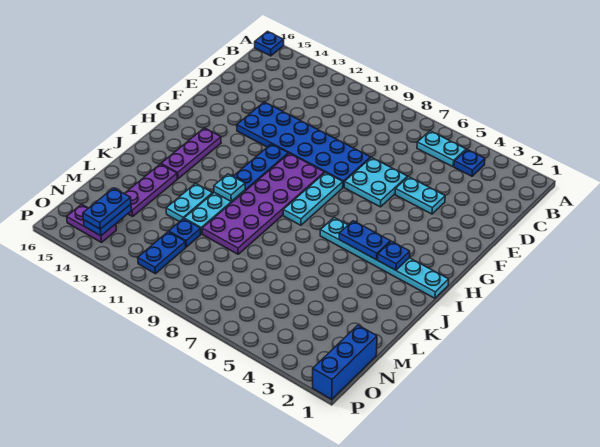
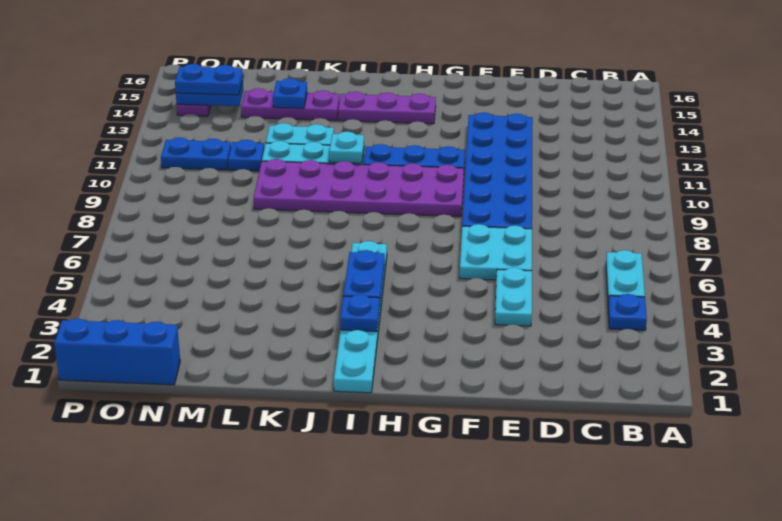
blue plate A16 level 1 -> blue plate L14 level 2
cyan plate G8:I8 level 1 -> none

